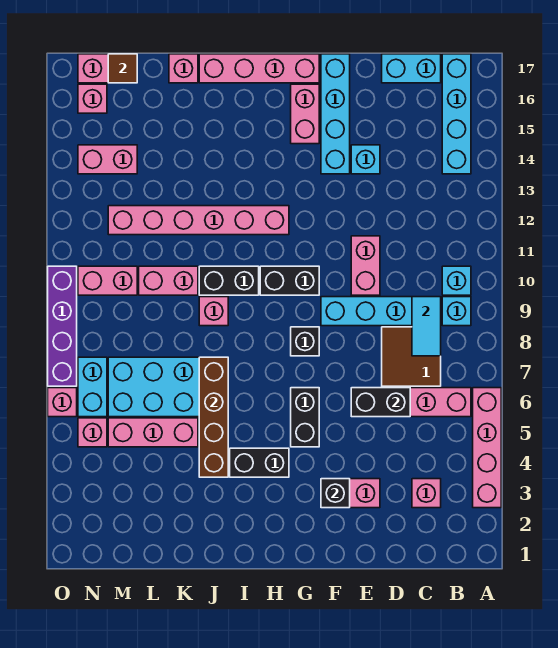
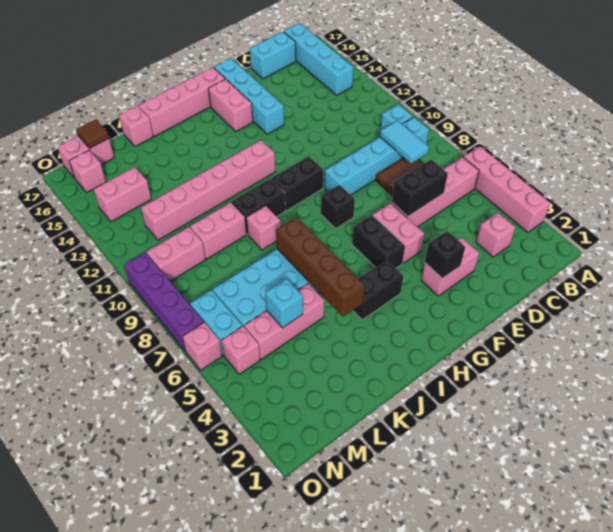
pink brick E10:E11 level 1 -> pink brick F5:F6 level 1
cyan brick E14 level 1 -> cyan brick L5 level 2

